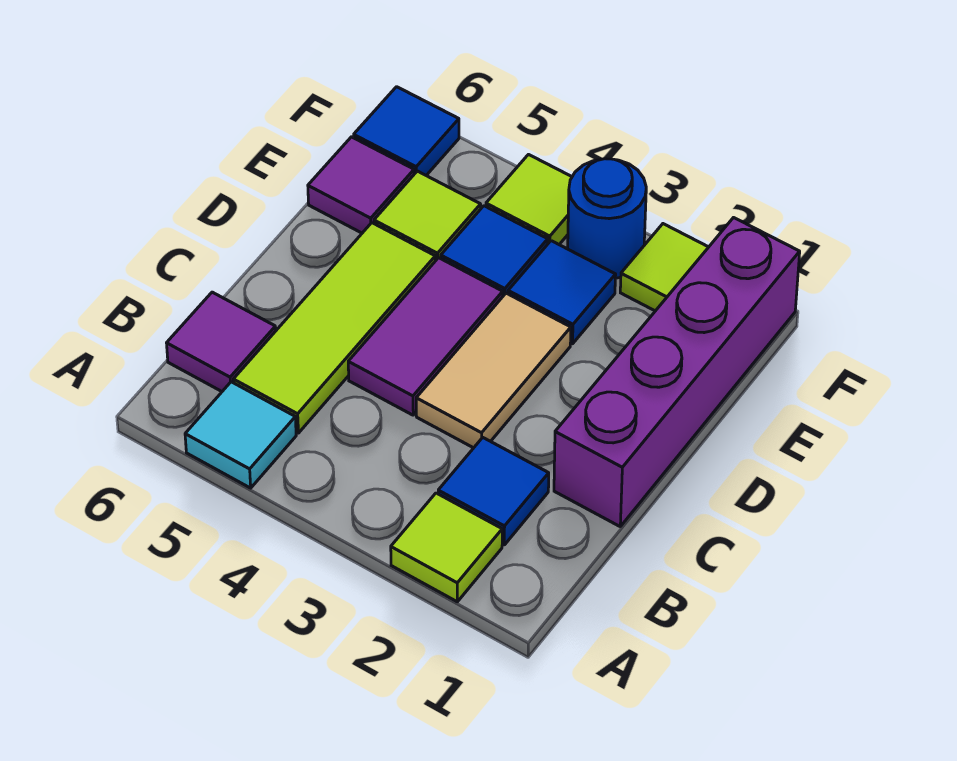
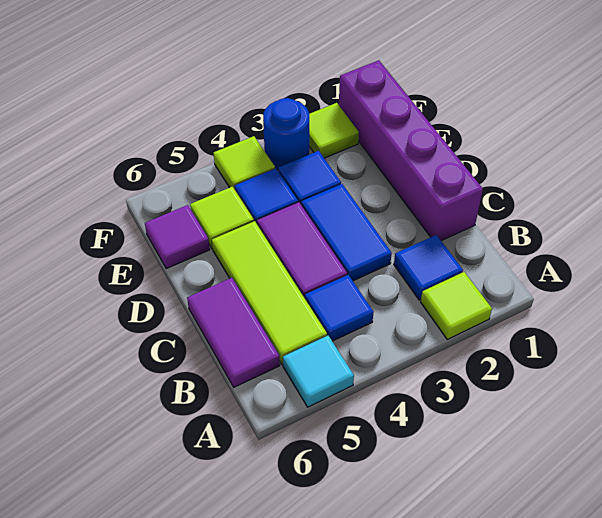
purple tile B6 level 1 -> purple tile B6:C6 level 1
tan tile C3:D3 level 1 -> blue tile C3:D3 level 1
blue tile F6 level 1 -> blue tile B4 level 1

